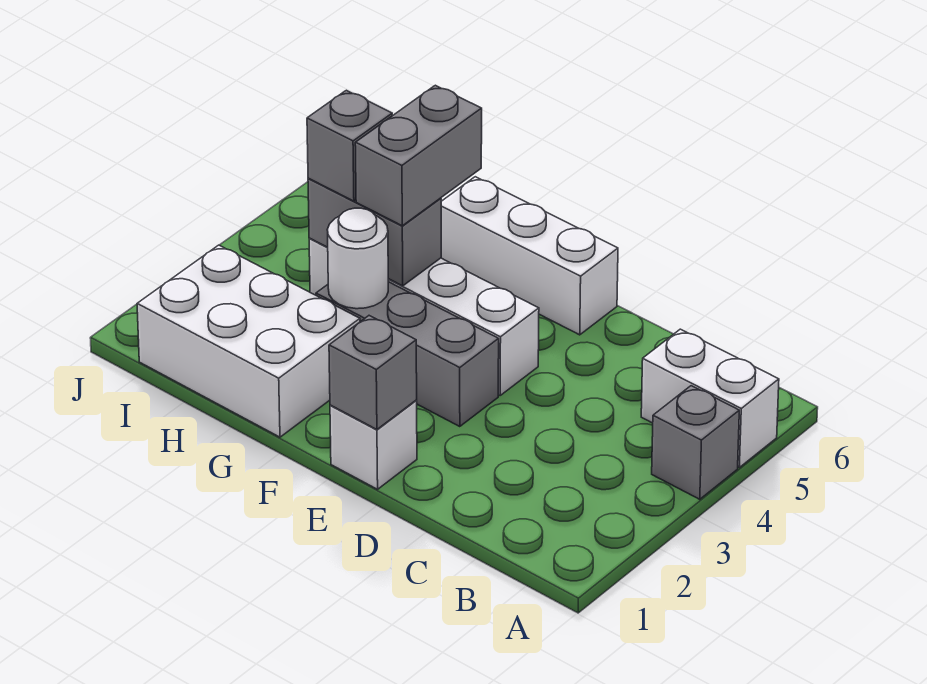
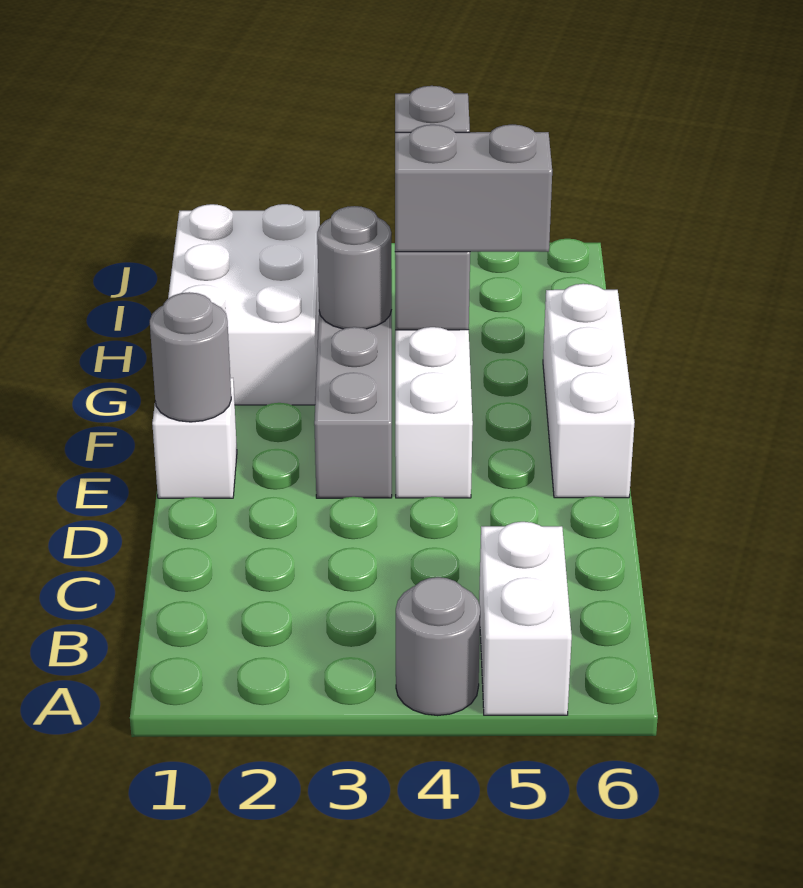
grey brick A4 level 1 -> grey round brick A4 level 1
grey brick E1 level 2 -> grey round brick E1 level 2
white round brick G3 level 2 -> grey round brick G3 level 2

